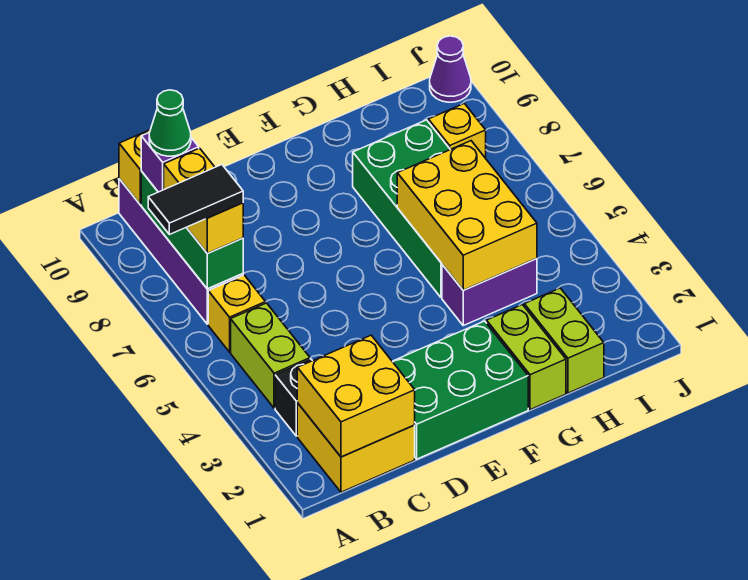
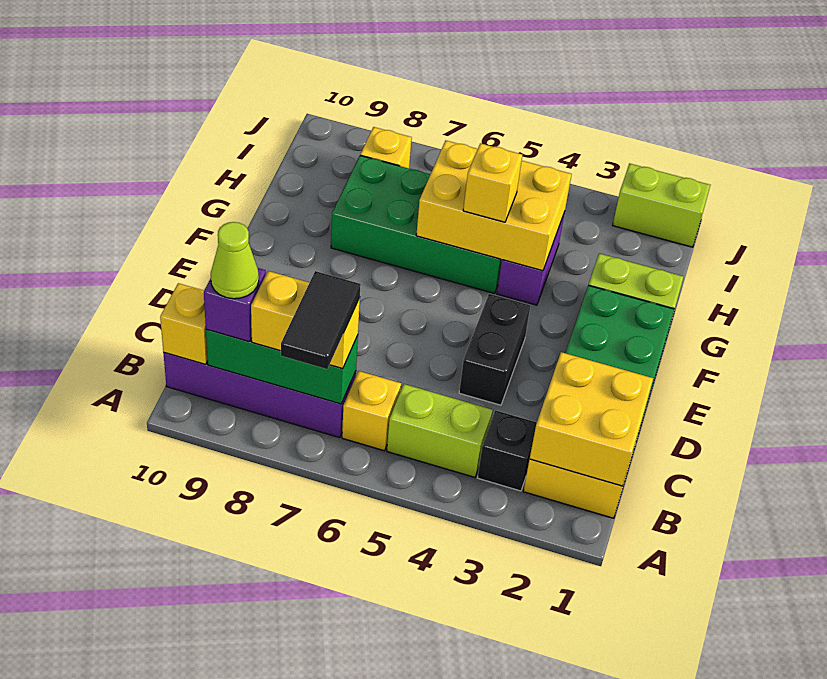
green cone B9 level 4 -> lime cone B9 level 4
none -> black brick D4:E4 level 1
none -> yellow brick G5 level 3
lime brick H1:H2 level 1 -> lime brick J1:J2 level 1
purple cone J10 level 1 -> none

